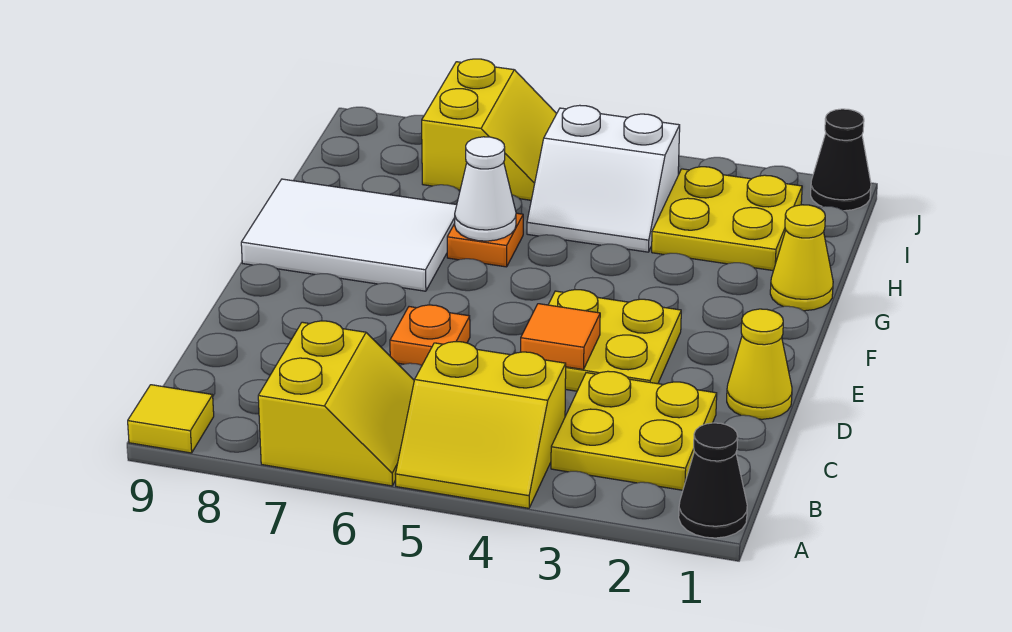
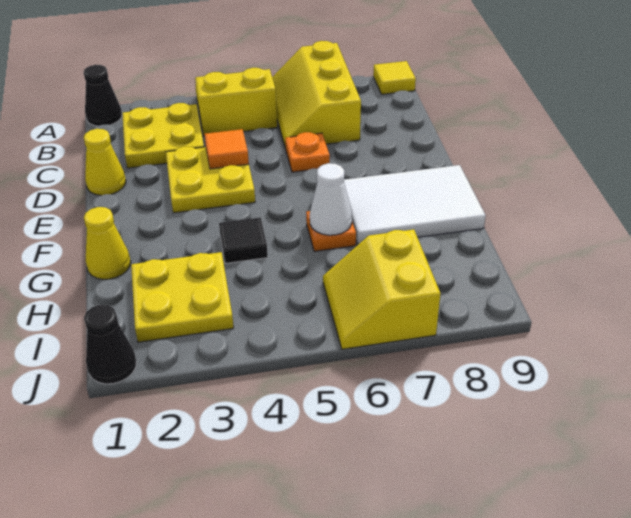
yellow slope A6:B7 level 1 top 7 -> yellow slope A6:C7 level 1 top 7
none -> black tile G4 level 1
white slope H4:I5 level 1 top I -> none

